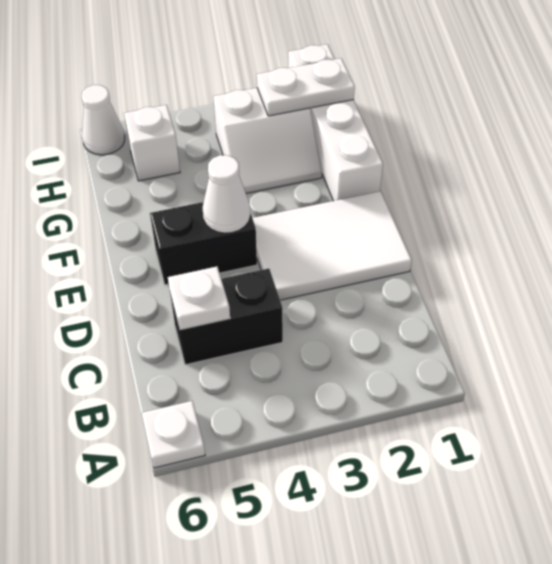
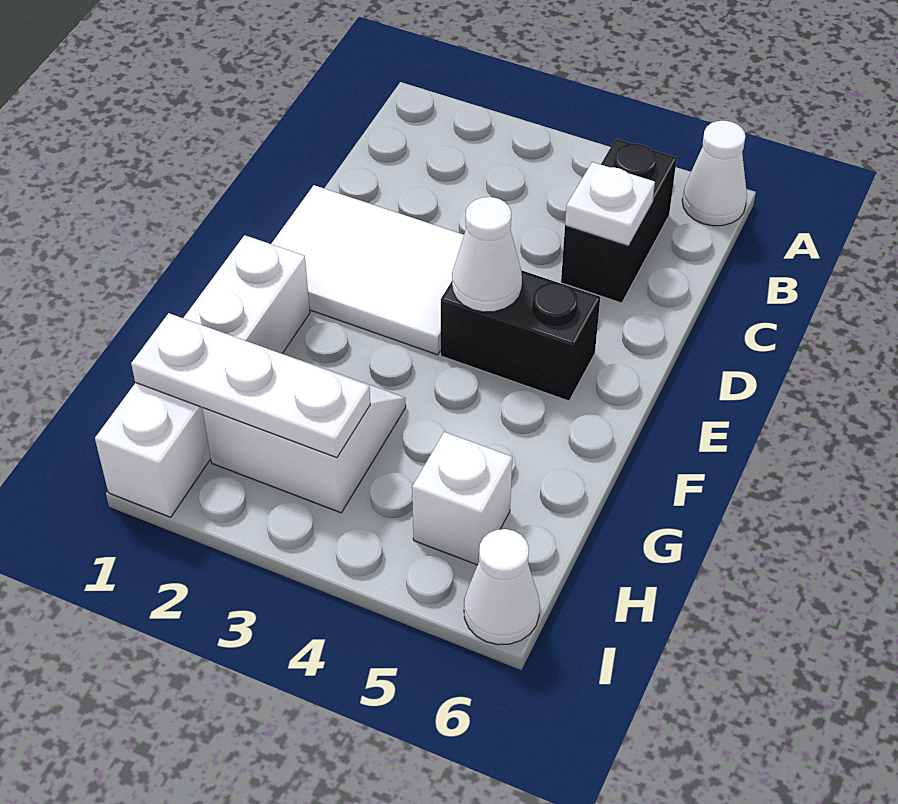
white plate A6 level 1 -> white cone A6 level 1
black brick C4:C5 level 1 -> black brick B5:C5 level 1
white plate H1:H2 level 2 -> white plate H1:H3 level 2

